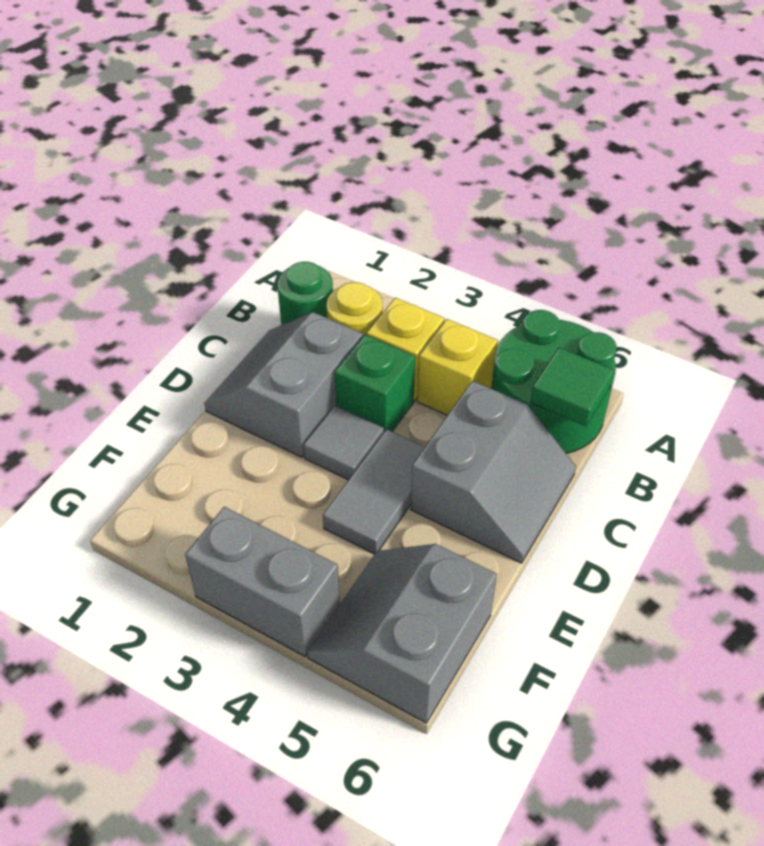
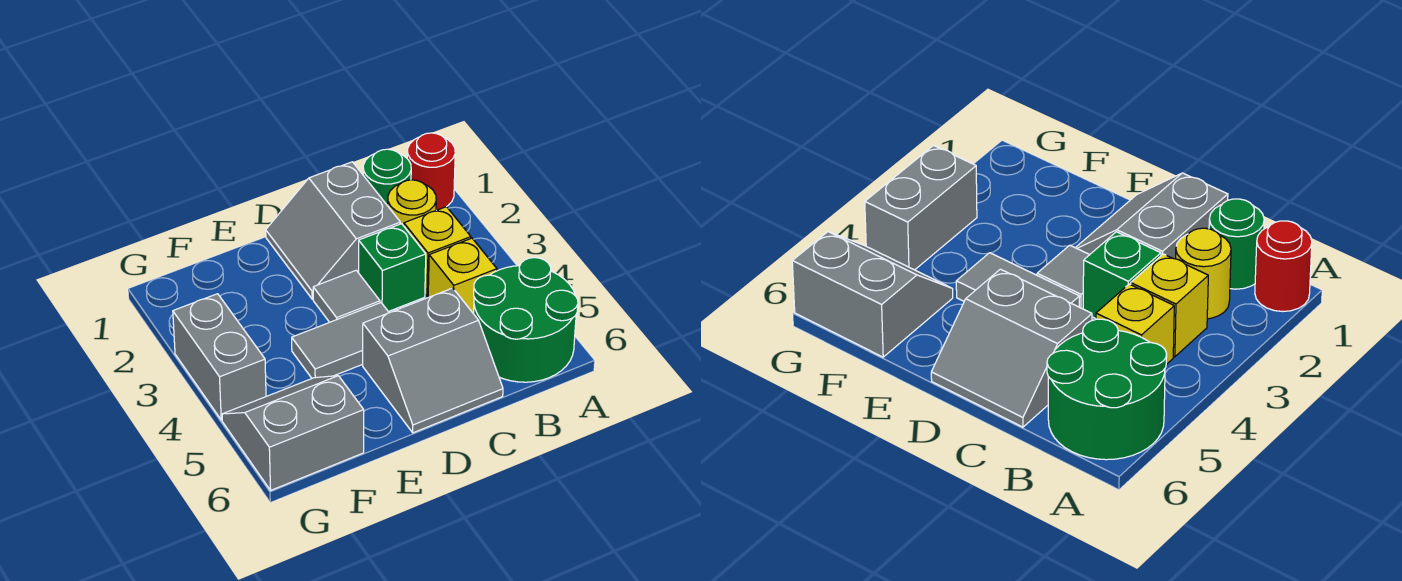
none -> red round brick A1 level 1
green tile B6 level 2 -> none
grey slope C1:D2 level 1 top 2 -> grey slope C1:D2 level 1 top C

